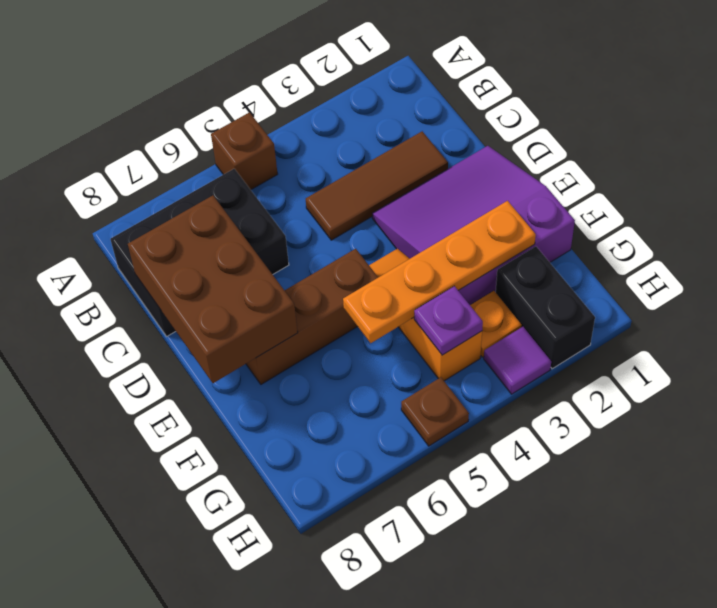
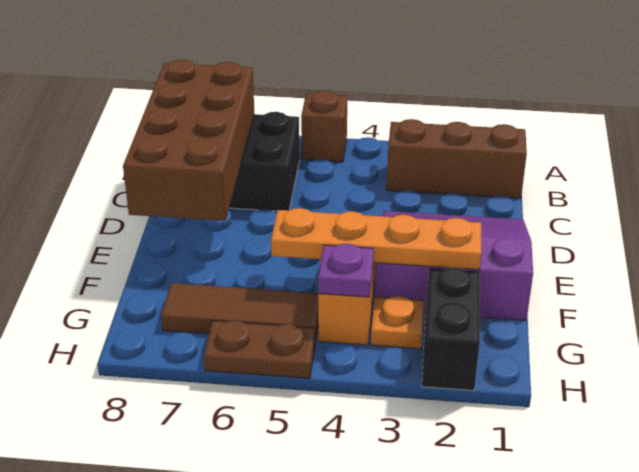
brown tile C2:C4 level 1 -> brown tile G5:G7 level 1
brown brick C7:E8 level 2 -> brown brick B7:E8 level 2
brown brick E5:E7 level 1 -> brown brick B1:B3 level 1
purple tile H3 level 1 -> none
brown plate H5 level 1 -> brown plate H5:H6 level 1

